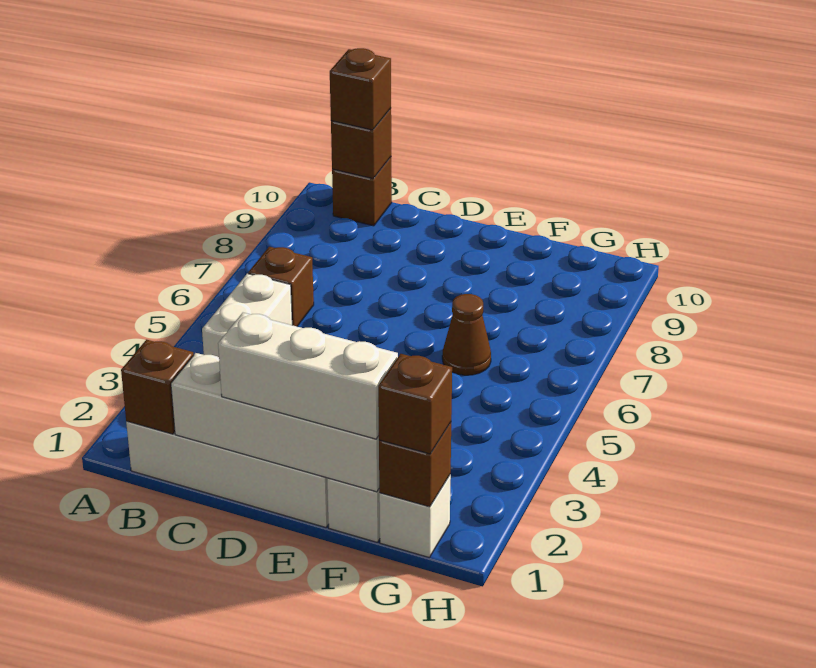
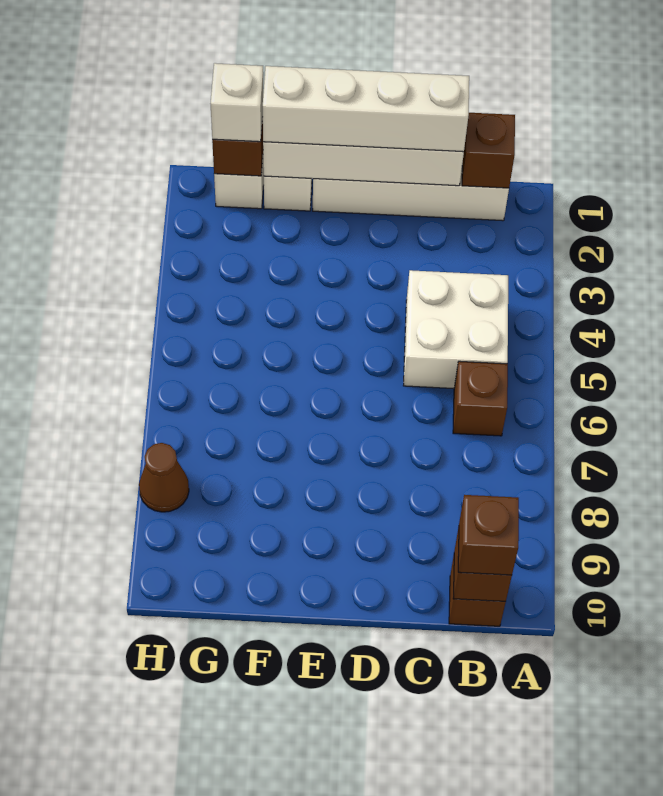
white brick B4:B5 level 1 -> white brick B4:C5 level 1
white brick D1:F1 level 3 -> white brick C1:F1 level 3
brown cone F6 level 1 -> brown cone H8 level 1
brown brick G1 level 3 -> white brick G1 level 3

